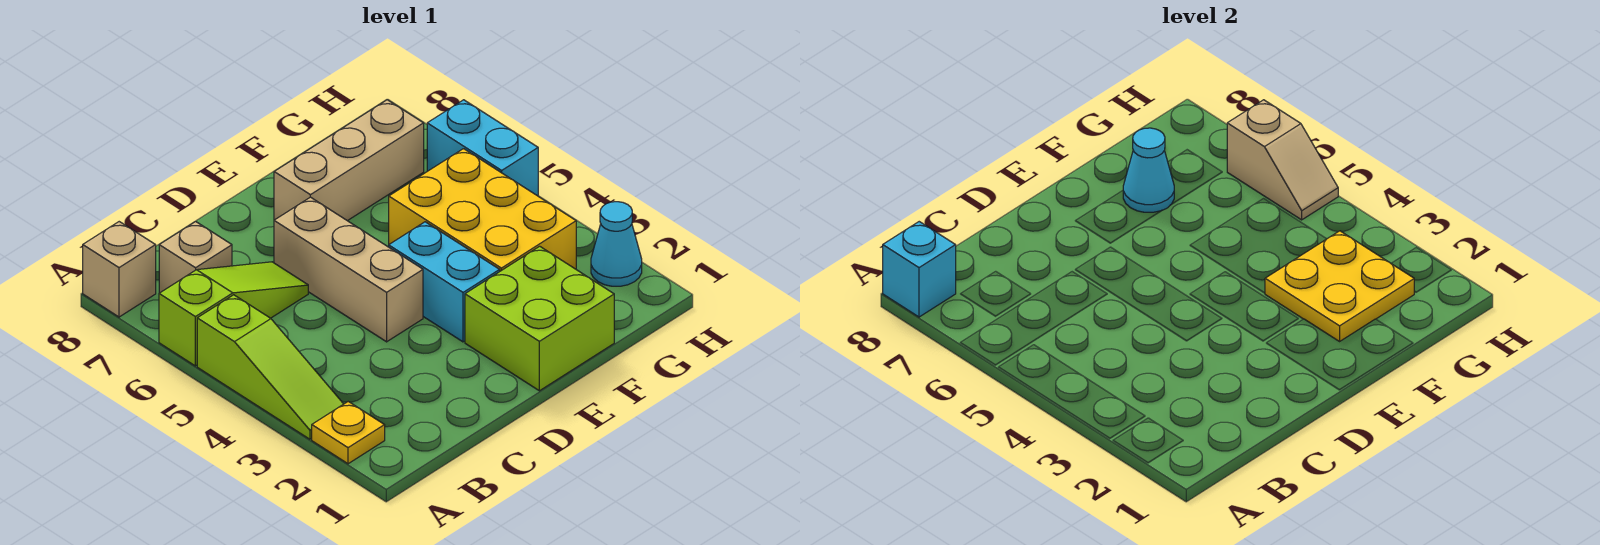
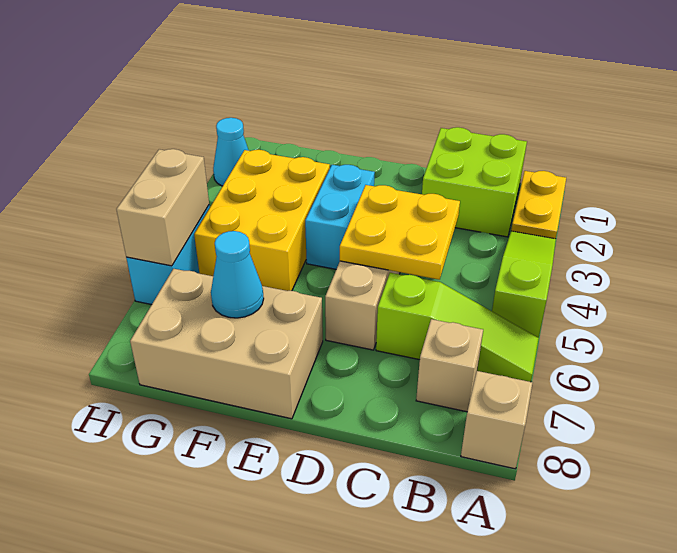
yellow plate A2 level 1 -> yellow plate A1:A2 level 1
lime slope A6:C6 level 1 top A -> lime slope A6:C6 level 1 top C
cyan brick A8 level 2 -> none
lime brick E1:F2 level 1 -> lime brick B1:C2 level 1
tan brick E7:G7 level 1 -> tan brick E7:G8 level 1
yellow plate F2:G3 level 2 -> yellow plate C4:D5 level 2
tan slope H5:H6 level 2 top 6 -> tan brick H5:H6 level 2

